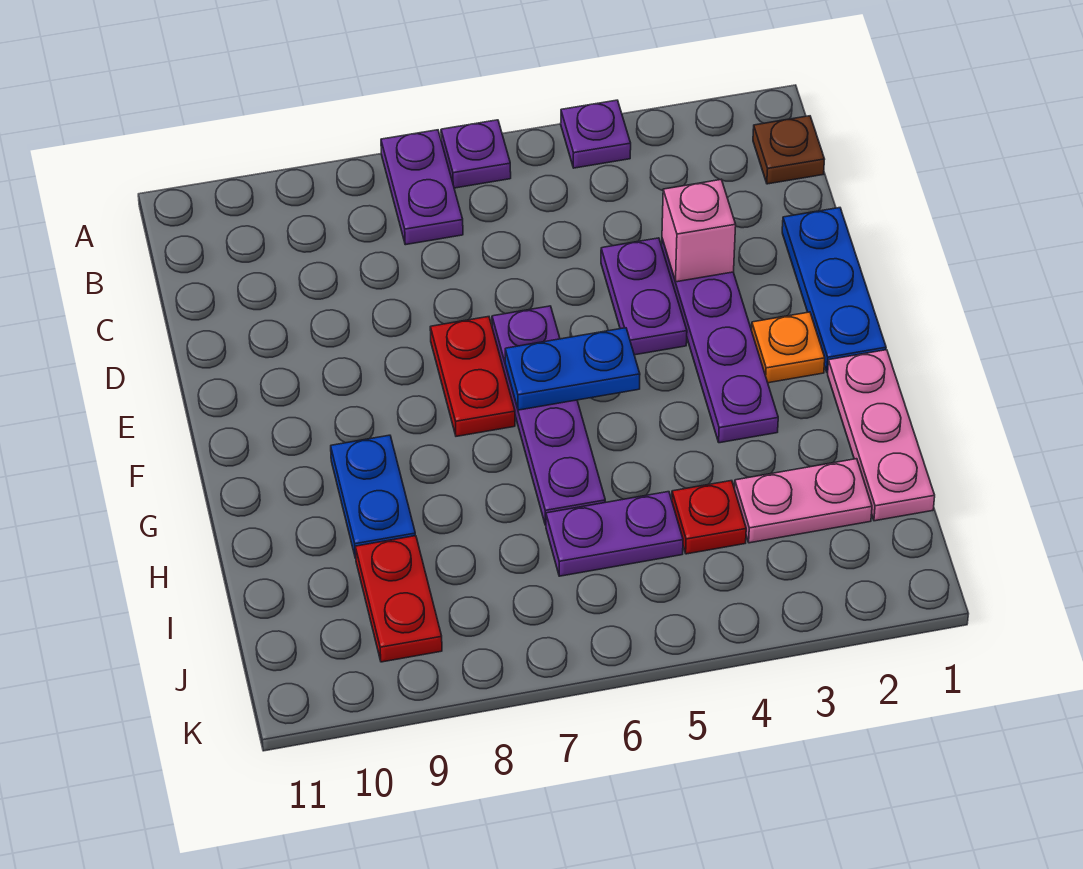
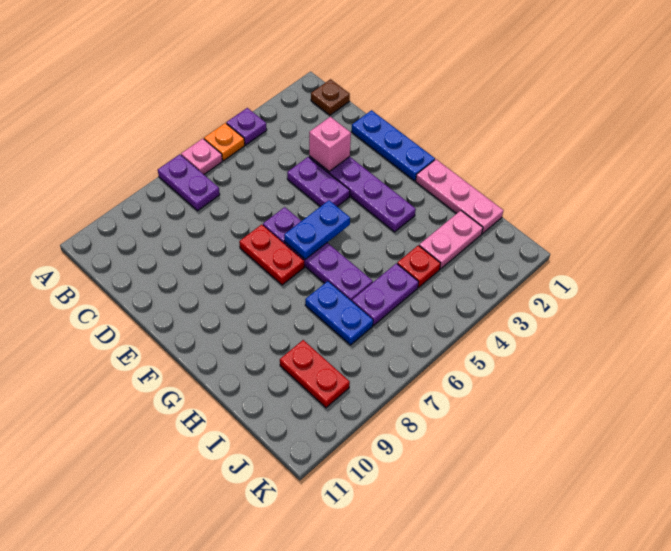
purple plate A6 level 1 -> pink plate A6 level 1
orange plate F2 level 1 -> orange plate A5 level 1
blue plate G9:H9 level 1 -> blue plate H7:I7 level 1

